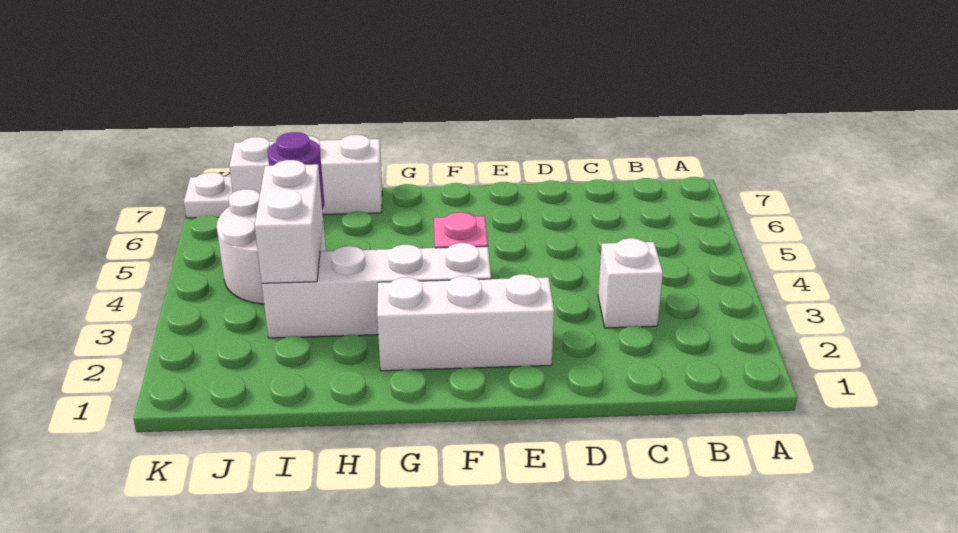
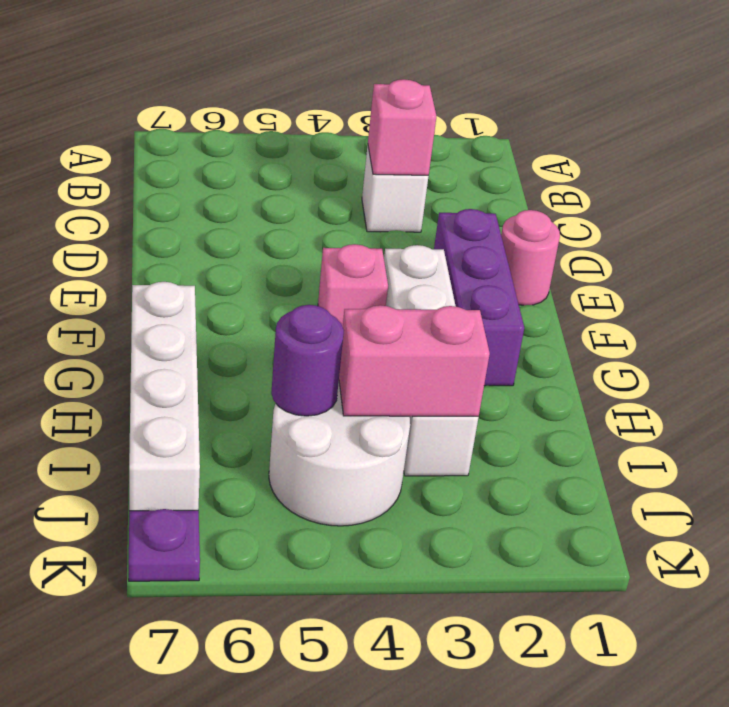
none -> pink brick C3 level 2
none -> pink round brick E1 level 1
white brick E2:G2 level 1 -> purple brick E2:G2 level 1
white brick H7:J7 level 1 -> white brick G7:J7 level 1
white brick I3:I4 level 2 -> pink brick I3:I4 level 2
white plate K7 level 1 -> purple plate K7 level 1

